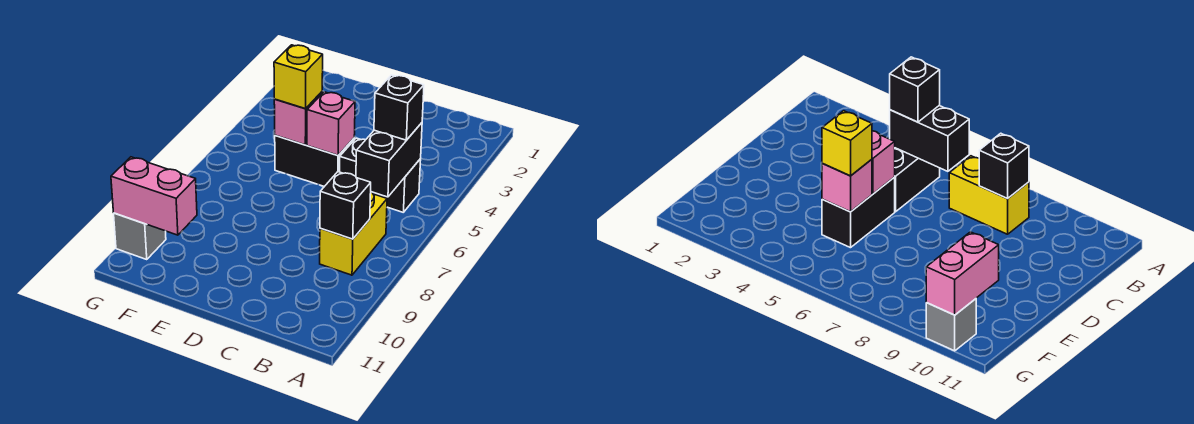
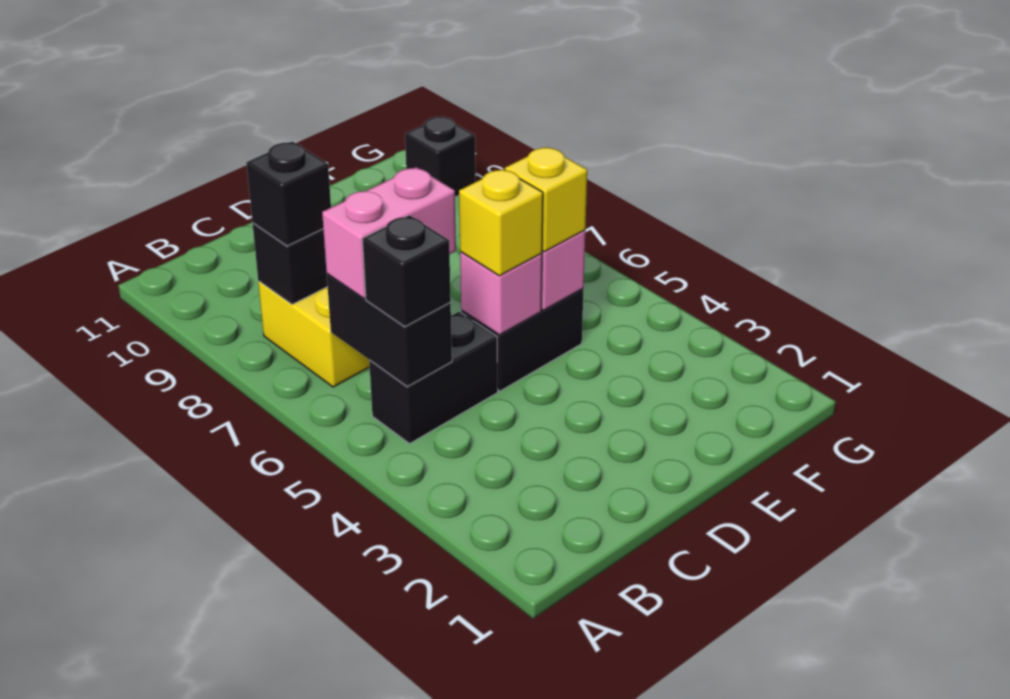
none -> black brick B8 level 3
none -> yellow brick D5 level 3
pink brick F10:G10 level 2 -> pink brick B6:C6 level 3
grey brick G10 level 1 -> black brick G10 level 1

